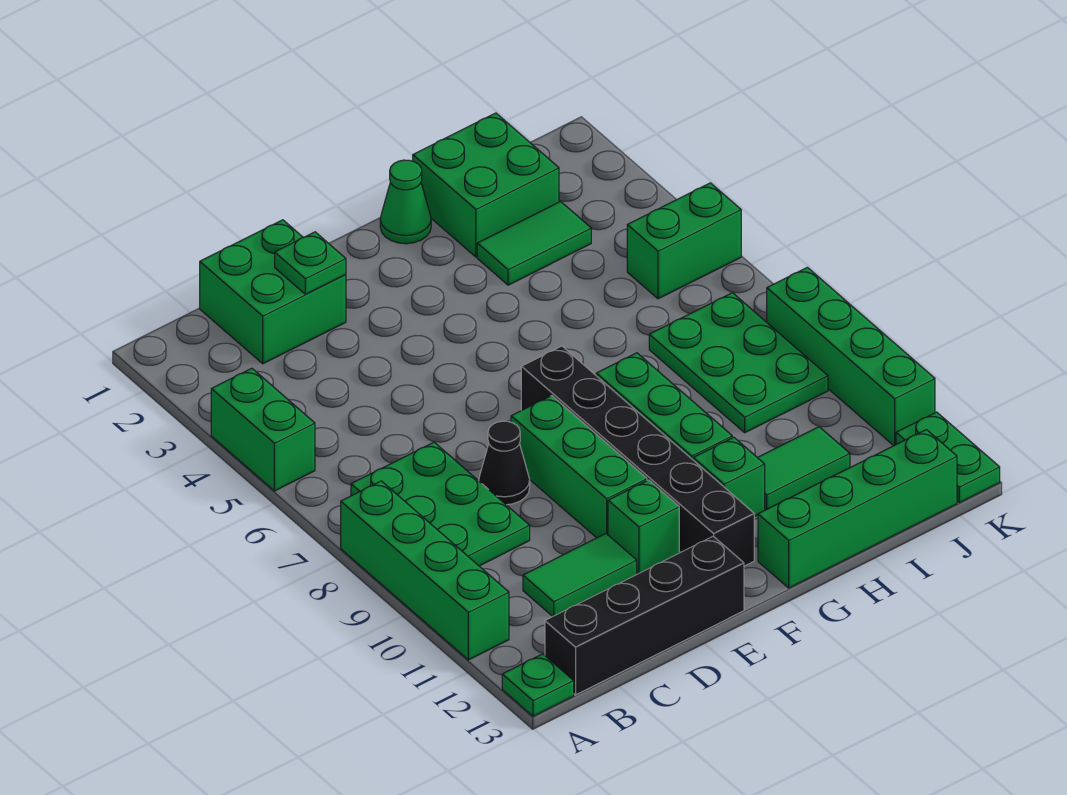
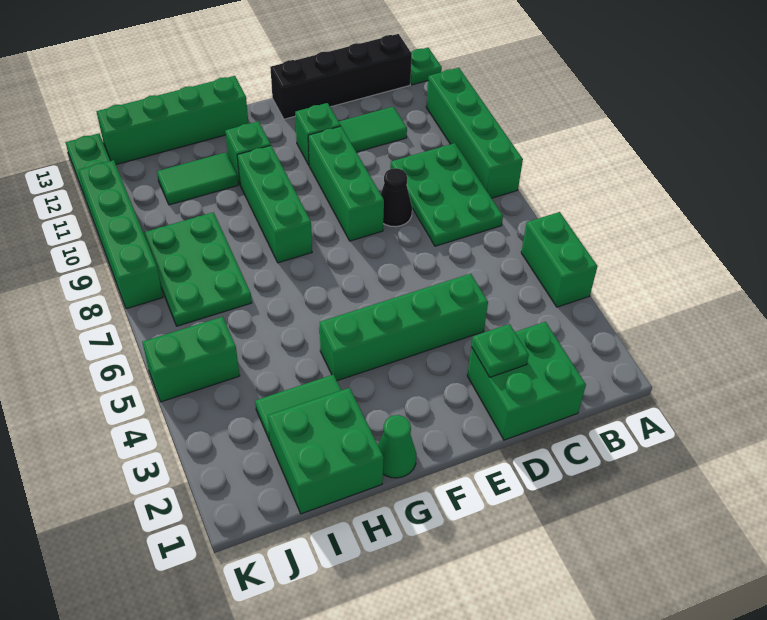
none -> green brick D4:G4 level 1
black brick F7:F12 level 1 -> none

